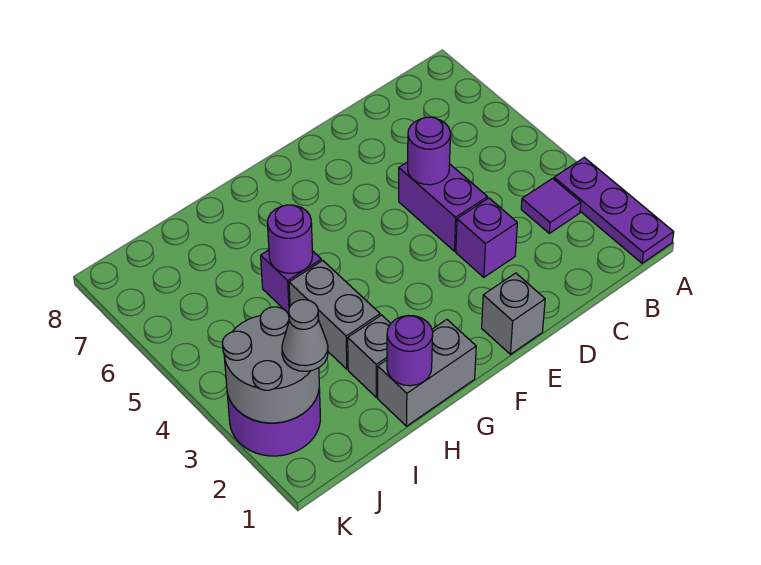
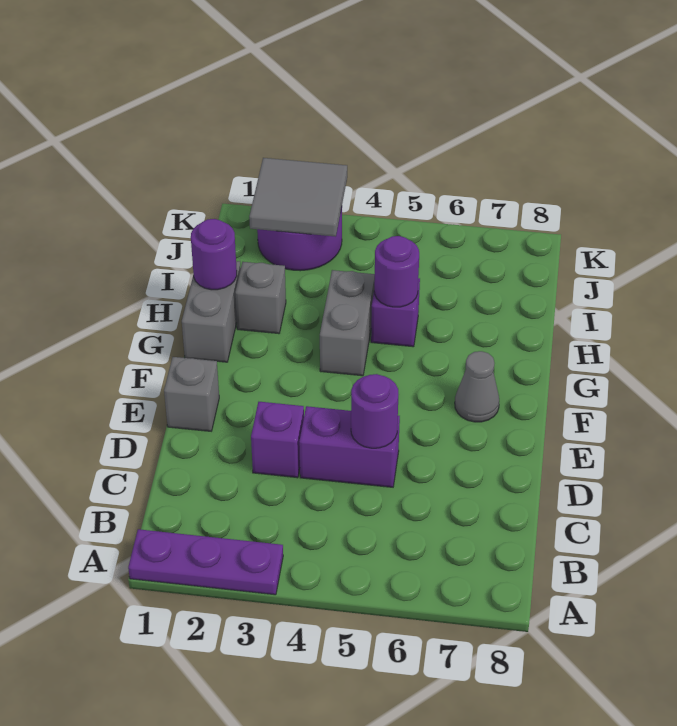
purple tile B3 level 1 -> none
grey brick H3:H4 level 1 -> grey brick G4:H4 level 1
grey round brick J2:K3 level 2 -> grey tile J2:K3 level 2
grey cone J2 level 3 -> grey cone F7 level 1

